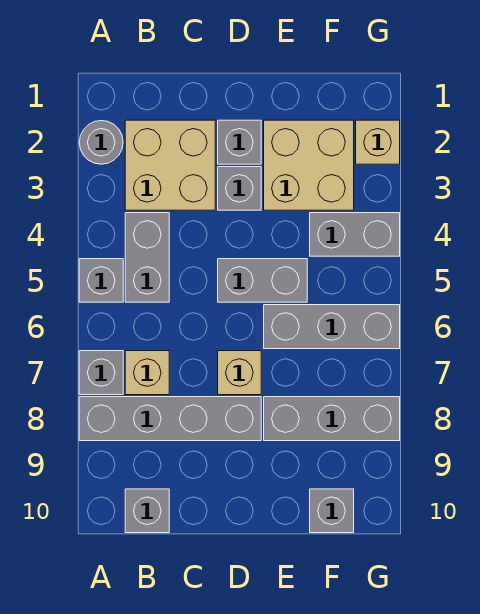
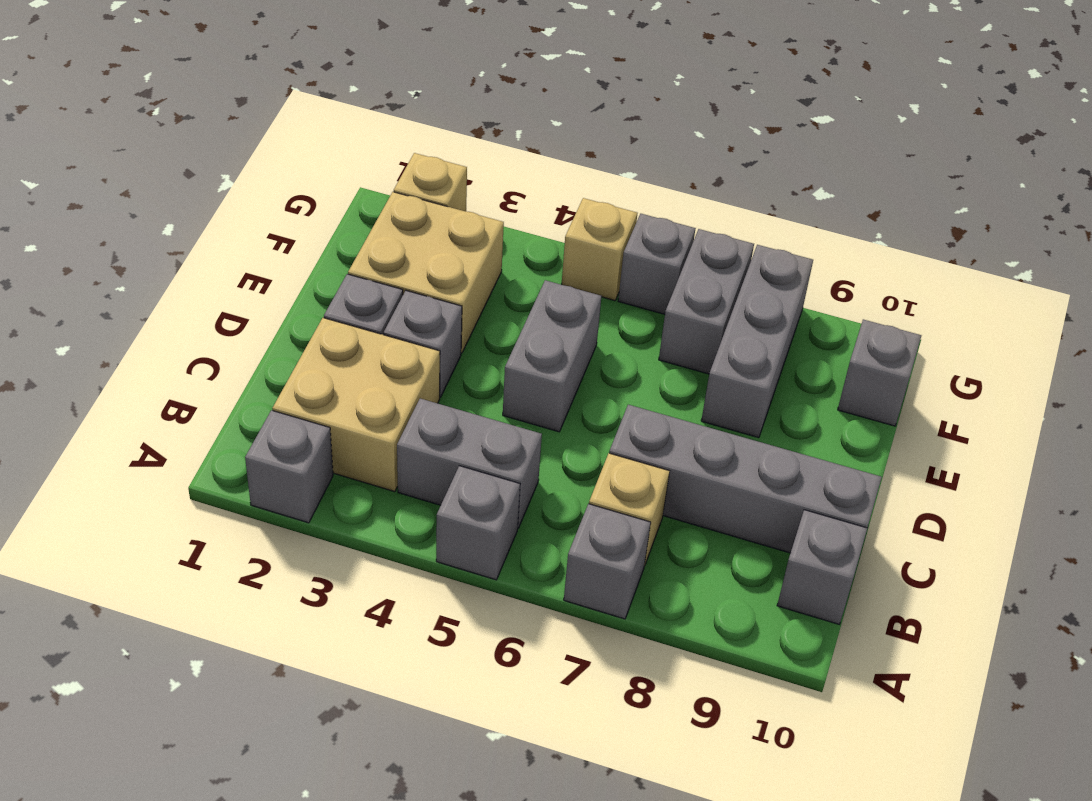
grey round brick A2 level 1 -> grey brick A2 level 1
grey brick A8:D8 level 1 -> grey brick C7:C10 level 1
tan brick D7 level 1 -> tan brick G5 level 1
grey brick E6:G6 level 1 -> grey brick G6 level 1
grey brick F4:G4 level 1 -> grey brick F7:G7 level 1

